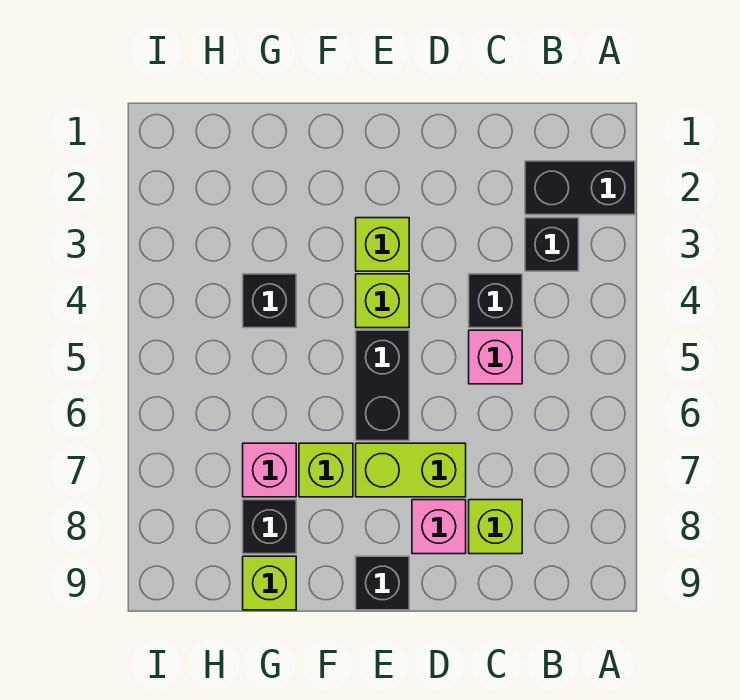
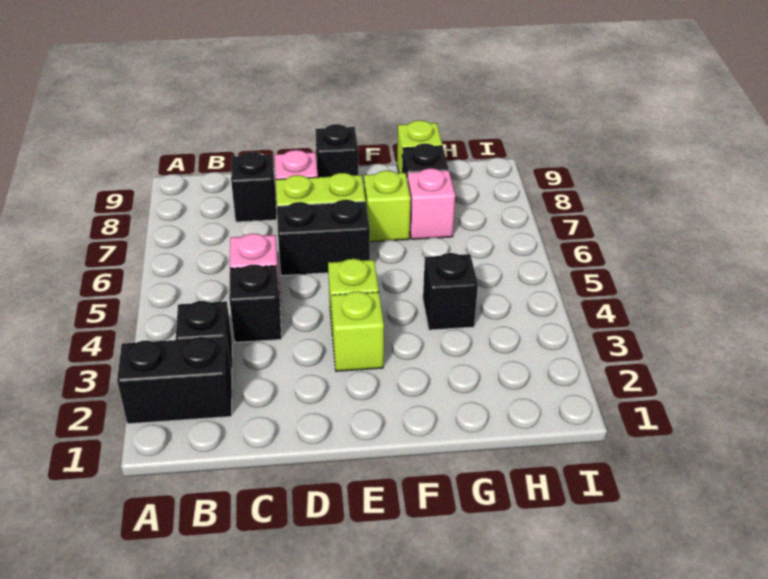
lime brick C8 level 1 -> black brick C8 level 1
black brick E5:E6 level 1 -> black brick D6:E6 level 1

